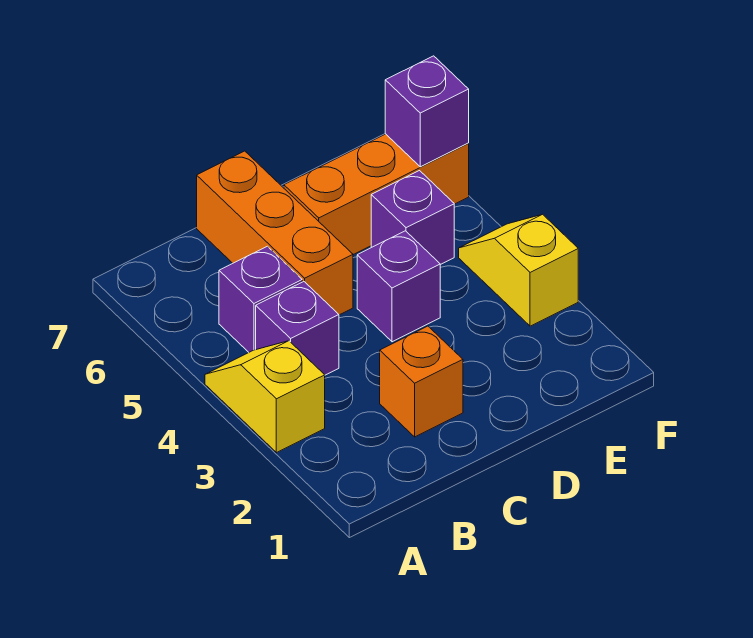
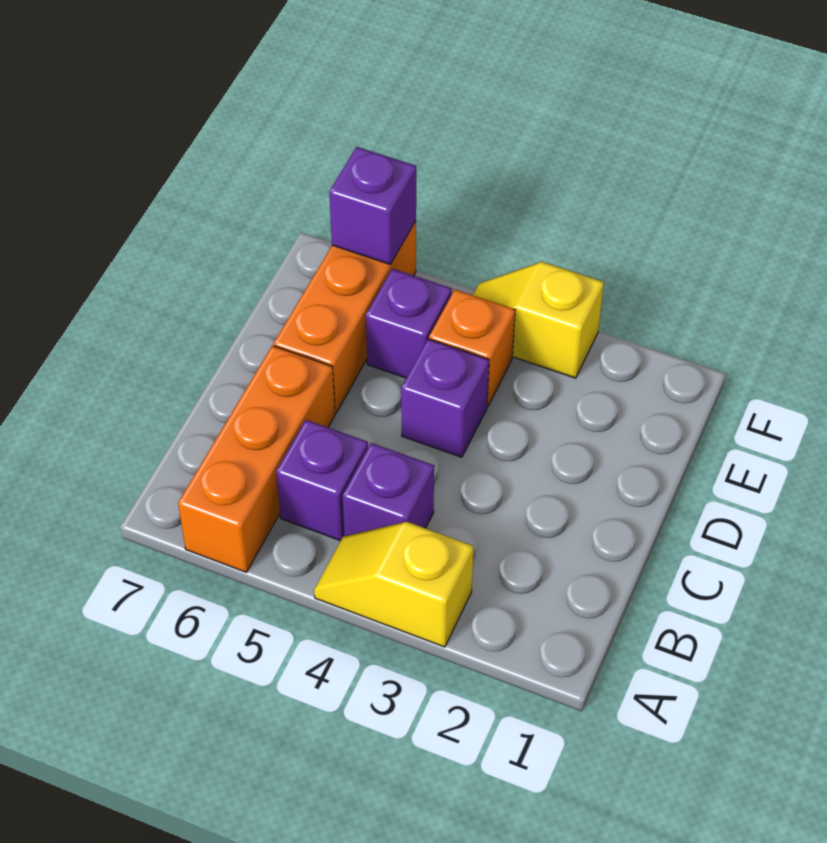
orange brick C2 level 1 -> orange brick E4 level 1
orange brick C5:C7 level 1 -> orange brick A6:C6 level 1

